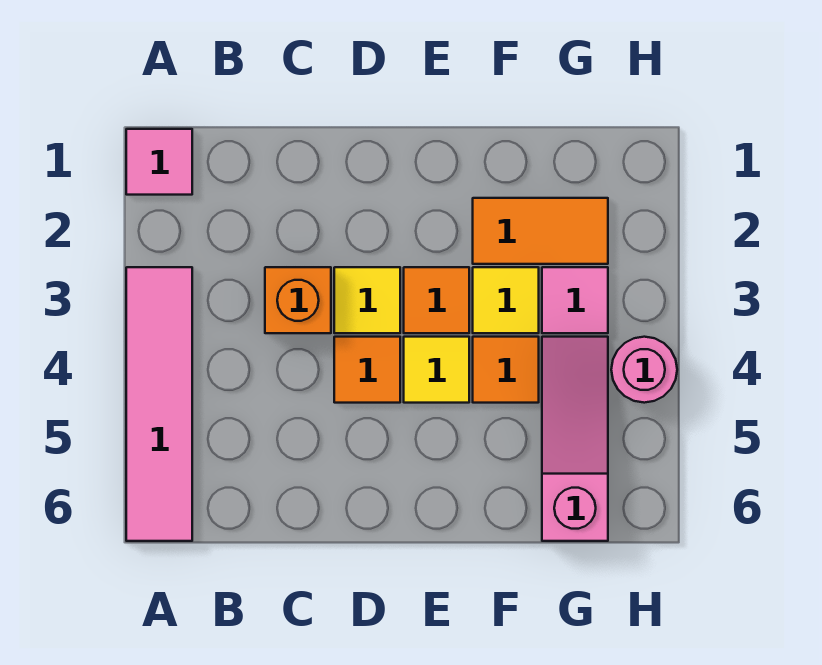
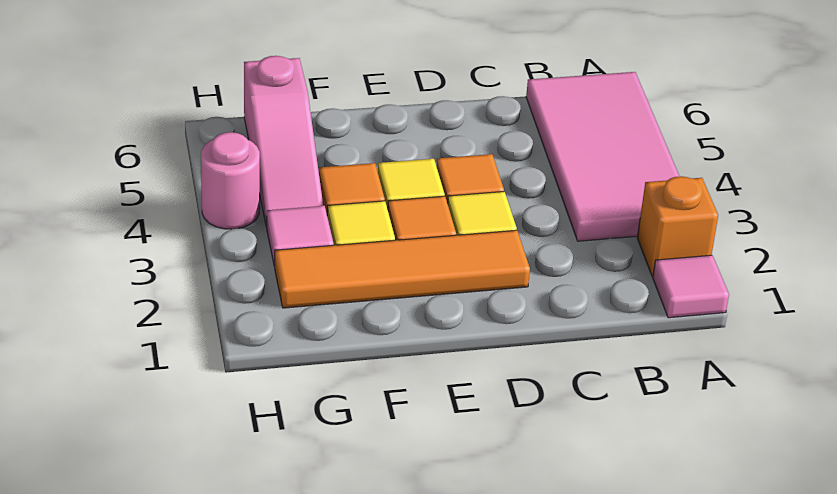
pink tile A3:A6 level 1 -> pink tile A3:B6 level 1
orange brick C3 level 1 -> orange brick A2 level 1
orange tile F2:G2 level 1 -> orange tile D2:G2 level 1

